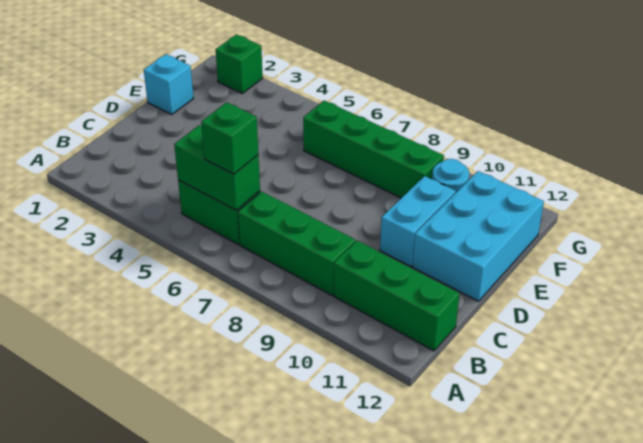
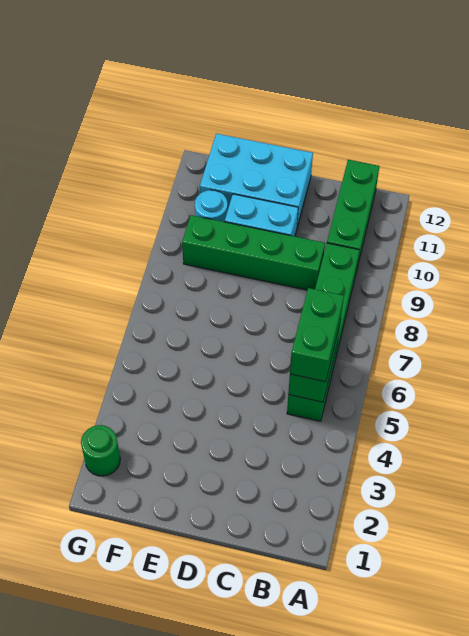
green brick B6 level 3 -> green brick B5:B6 level 3
cyan brick E1 level 1 -> none
green brick F6:F9 level 1 -> green brick C9:F9 level 1
green brick G2 level 1 -> green round brick G2 level 1

